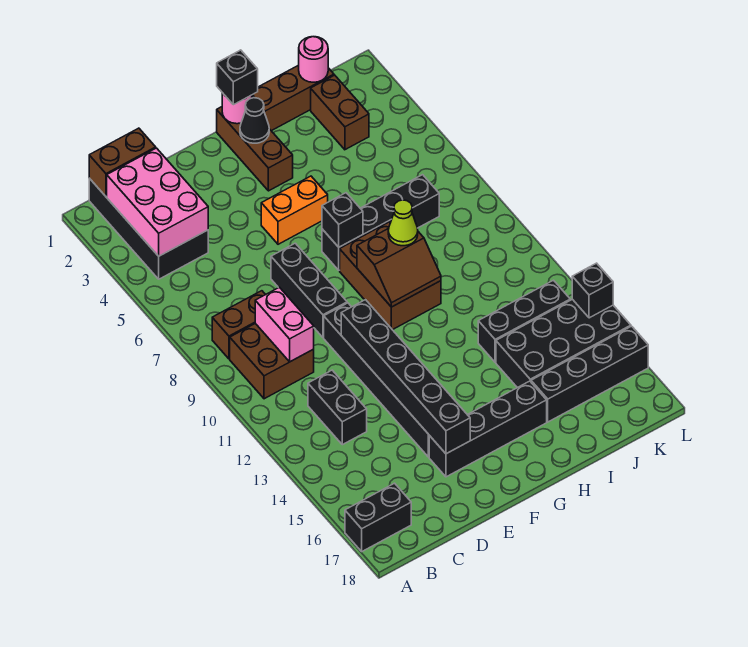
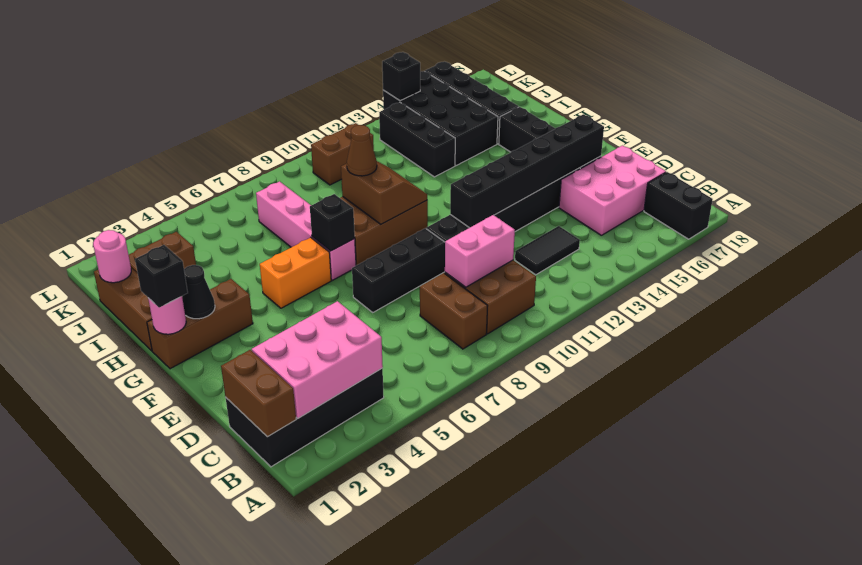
black brick C12:C13 level 1 -> black tile C12:C13 level 1
none -> pink brick C15:D17 level 1
orange brick F5:G5 level 1 -> orange brick G5:G6 level 1
black brick G7:J7 level 1 -> pink brick G7:J7 level 1
lime cone H9 level 3 -> brown cone H9 level 3
none -> brown brick K10:K11 level 1

